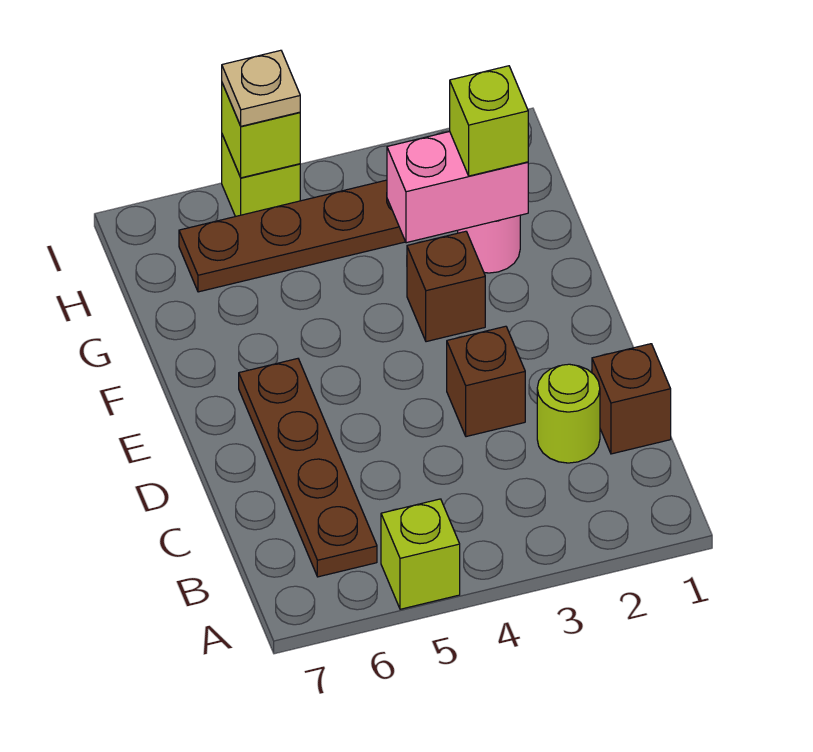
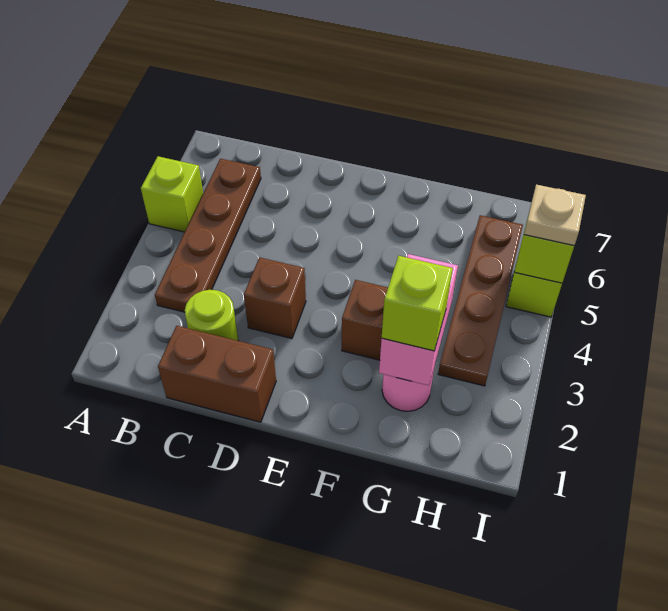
brown plate B6:E6 level 1 -> brown plate B3:B6 level 1
brown brick C1 level 1 -> brown brick C1:D1 level 1

